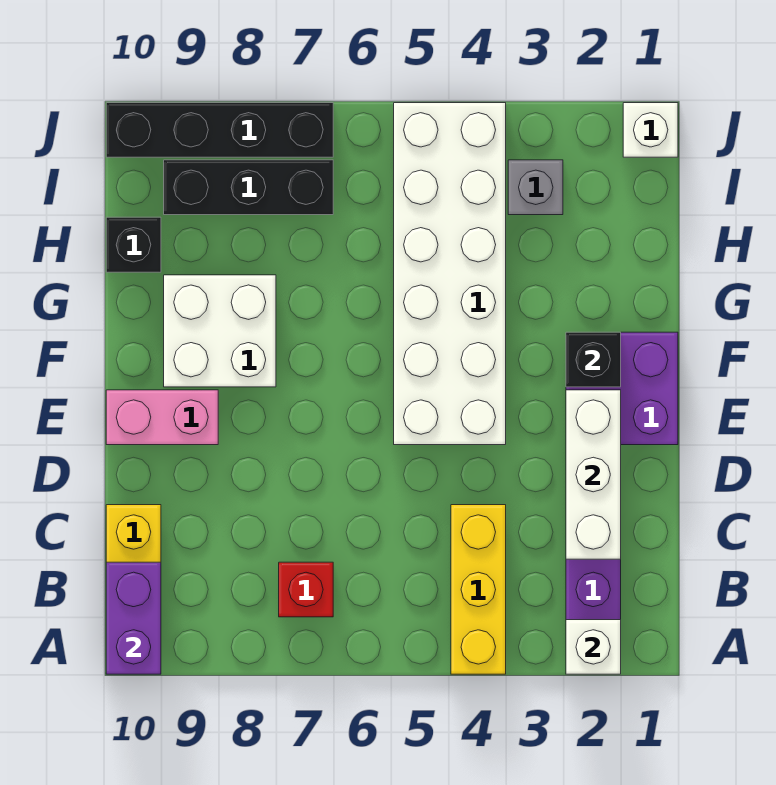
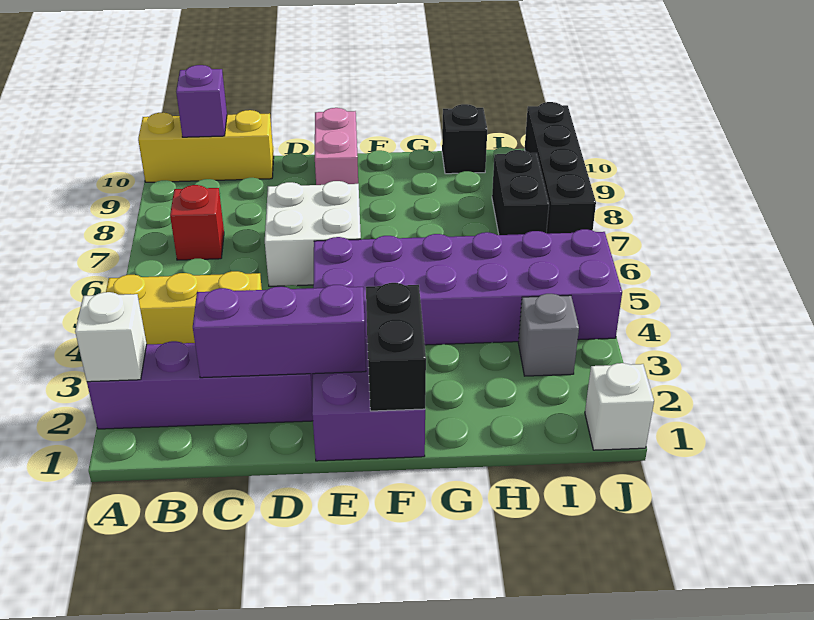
purple brick A10:B10 level 2 -> purple brick B10 level 2
white brick C2:E2 level 2 -> purple brick C2:E2 level 2
white brick E4:J5 level 1 -> purple brick E4:J5 level 1
black brick F2 level 2 -> black brick F1:F2 level 2
white brick F8:G9 level 1 -> white brick D6:E7 level 1
black brick I7:I9 level 1 -> black brick I7:I8 level 1

